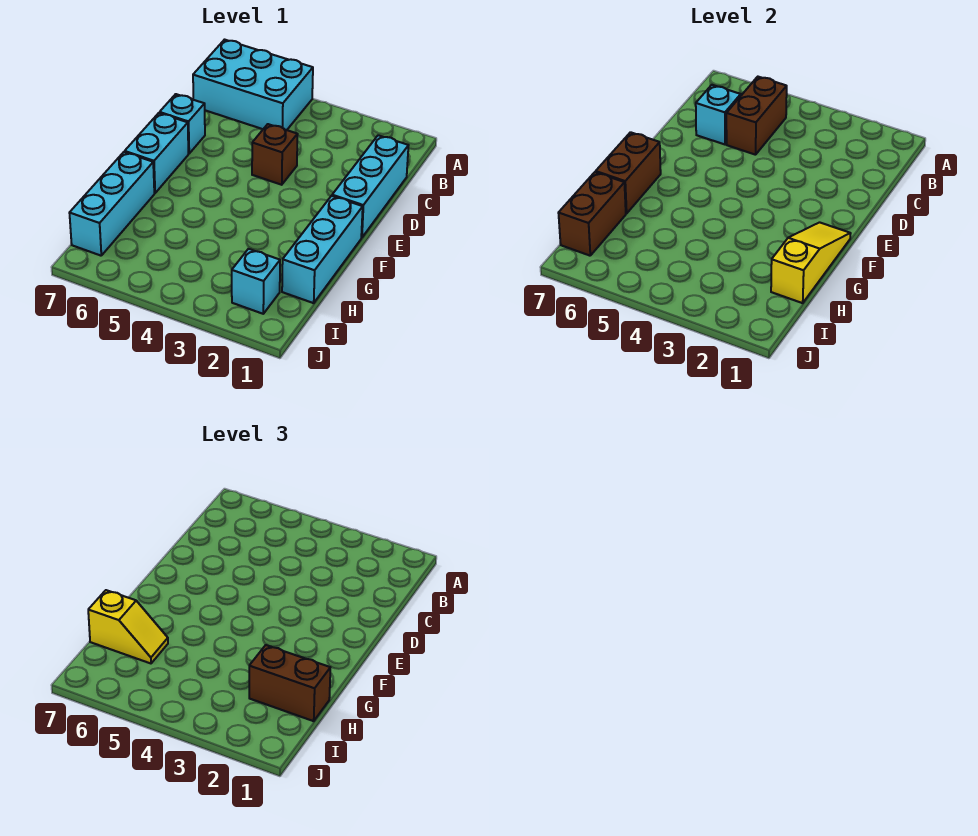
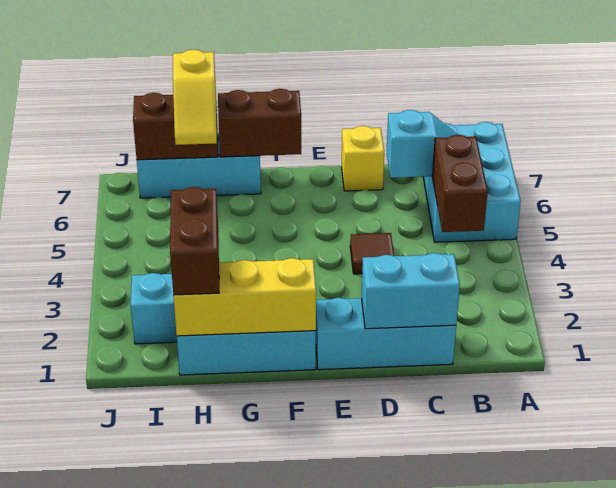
brown brick B5:C5 level 2 -> brown brick B4:B5 level 2
brown brick D4 level 1 -> brown tile D4 level 1
cyan brick D7 level 1 -> yellow brick D7 level 1
cyan brick E7:F7 level 1 -> cyan brick C1:D1 level 2
yellow slope F1:H1 level 2 top H -> yellow brick F1:H1 level 2

